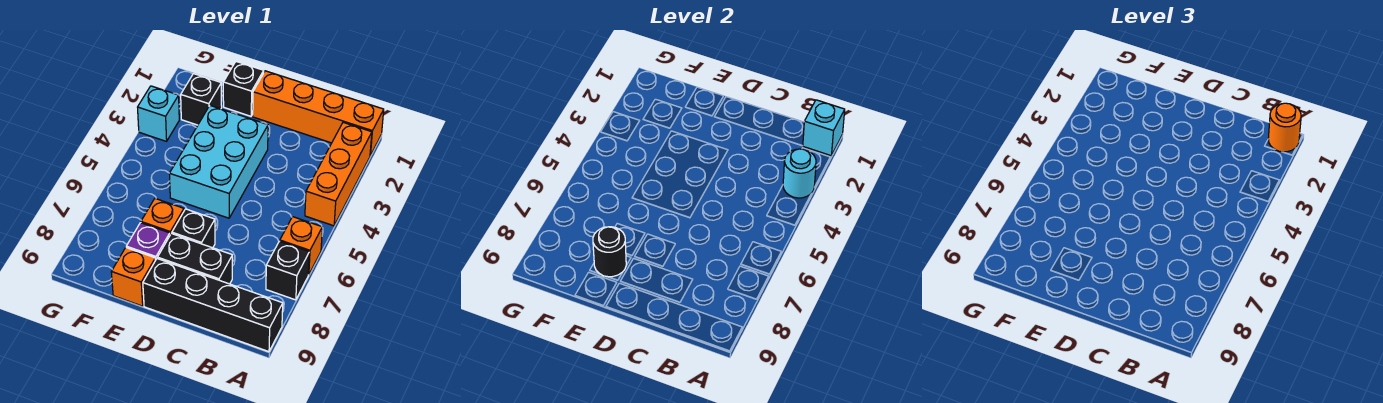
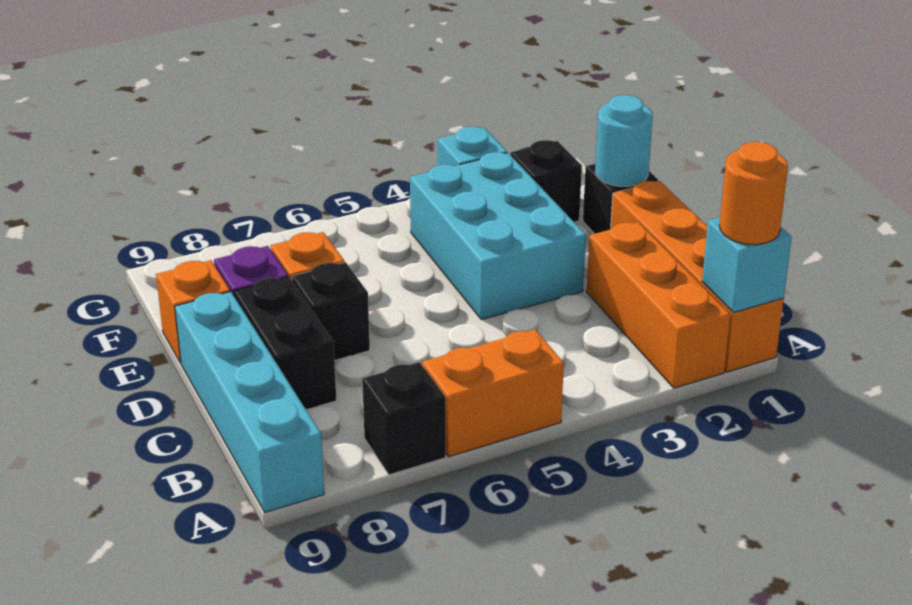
orange brick A2:A4 level 1 -> orange brick A2:C2 level 1
cyan round brick A3 level 2 -> cyan round brick E1 level 2
orange brick A6 level 1 -> orange brick A5:A6 level 1
black brick A9:D9 level 1 -> cyan brick A9:D9 level 1
cyan brick D3:E5 level 1 -> cyan brick D3:F4 level 1
black round brick E8 level 2 -> none

